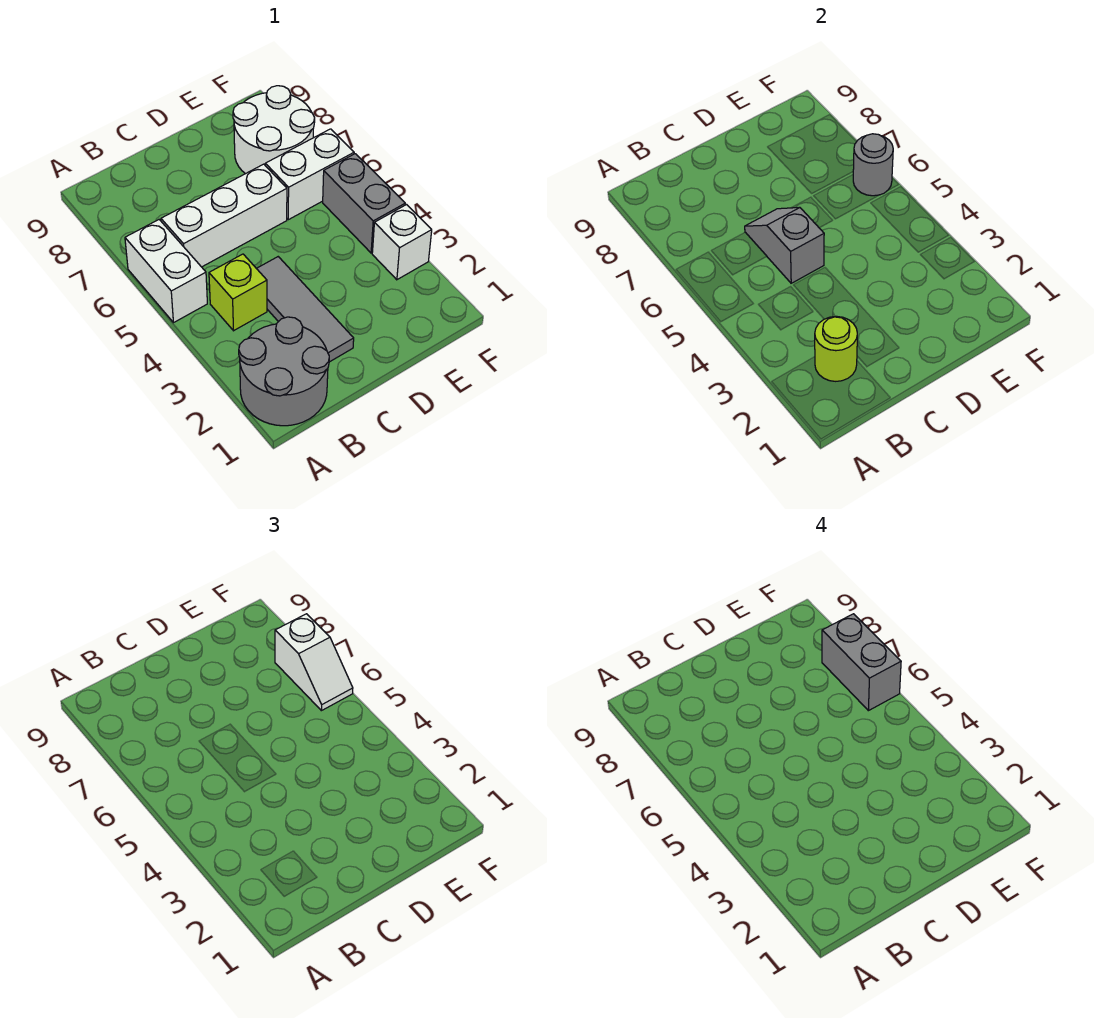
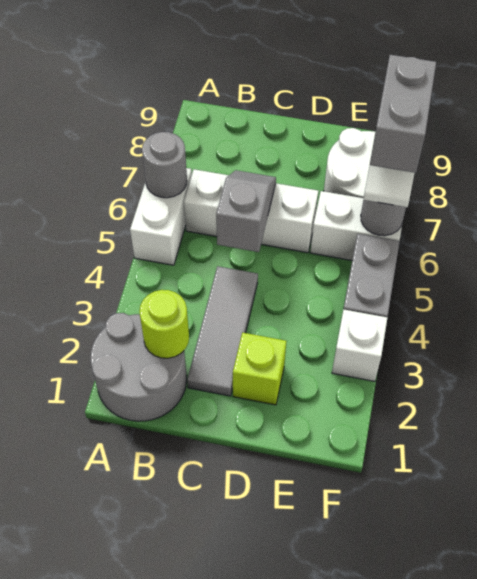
none -> grey round brick A6 level 2
lime brick B4 level 1 -> lime brick D2 level 1

